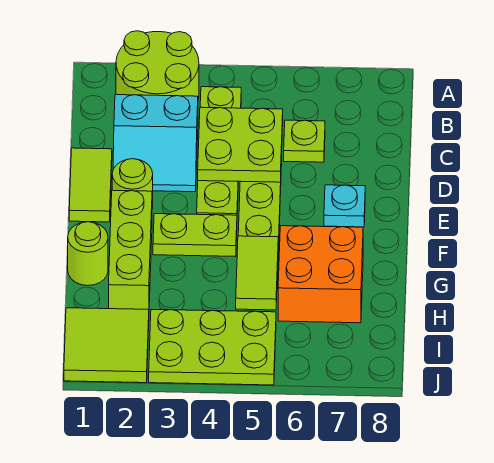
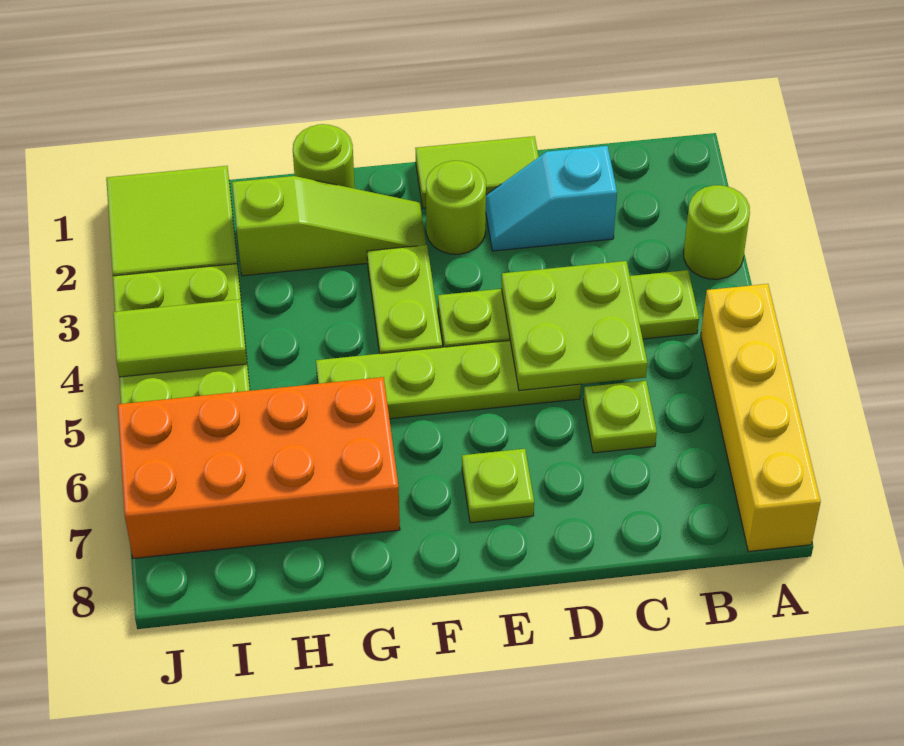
lime round brick A2:B3 level 1 -> lime round brick A3 level 1
none -> yellow brick A5:A8 level 1
cyan slope C2:D3 level 1 top C -> cyan slope C2:D2 level 1 top C
cyan plate E7 level 1 -> lime plate E7 level 1
lime brick F2:H2 level 1 -> lime slope F2:H2 level 1 top H
lime tile G5:H5 level 2 -> lime tile I4:J4 level 2
orange brick G6:H7 level 1 -> orange brick G6:J7 level 1

